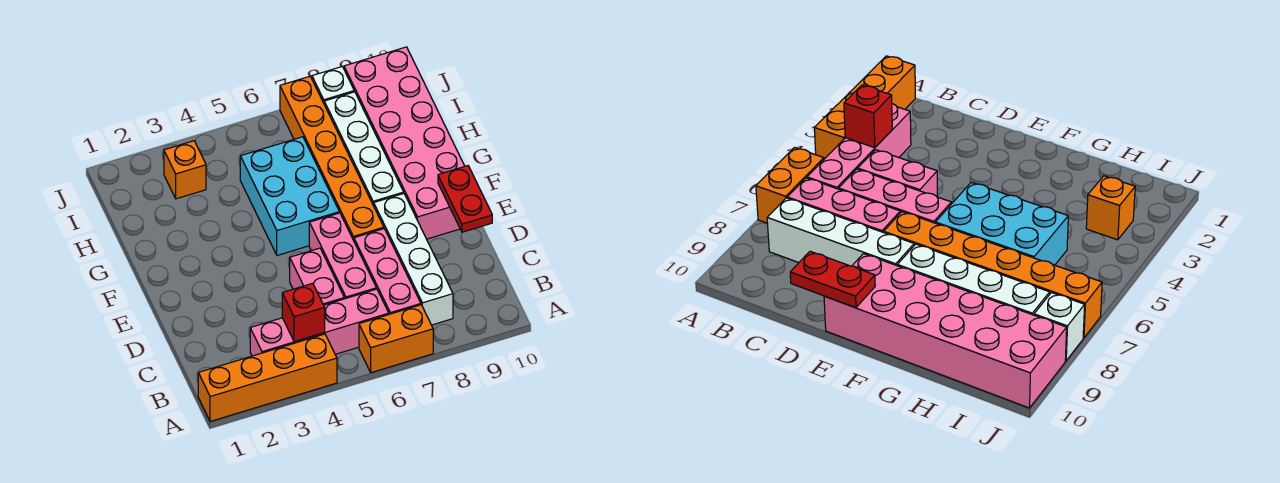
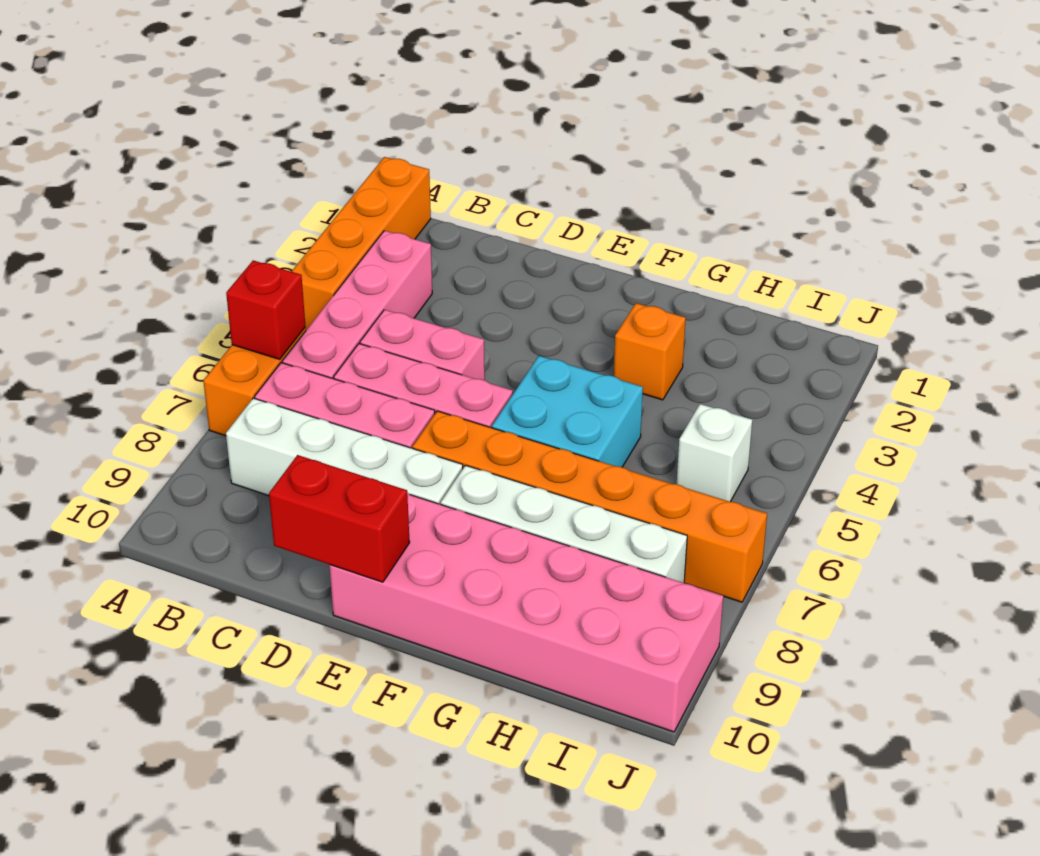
red brick B4 level 2 -> red brick A6 level 2
red plate D10:E10 level 2 -> red brick D10:E10 level 2
cyan brick F5:H6 level 1 -> cyan brick F5:G6 level 1
orange brick I3 level 1 -> orange brick G3 level 1
white brick J8 level 1 -> white brick I5 level 1

